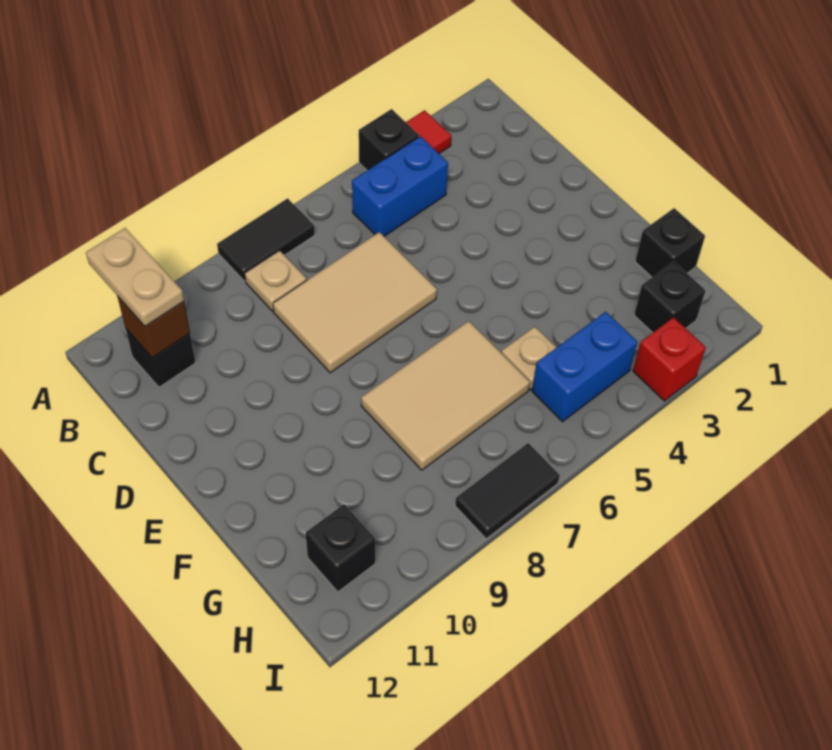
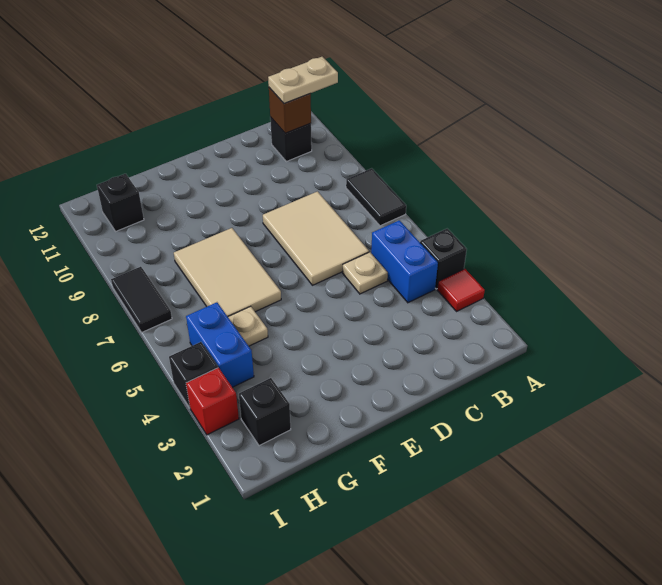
tan plate B8 level 1 -> tan plate C5 level 1
black brick G1 level 1 -> black brick I4 level 1

